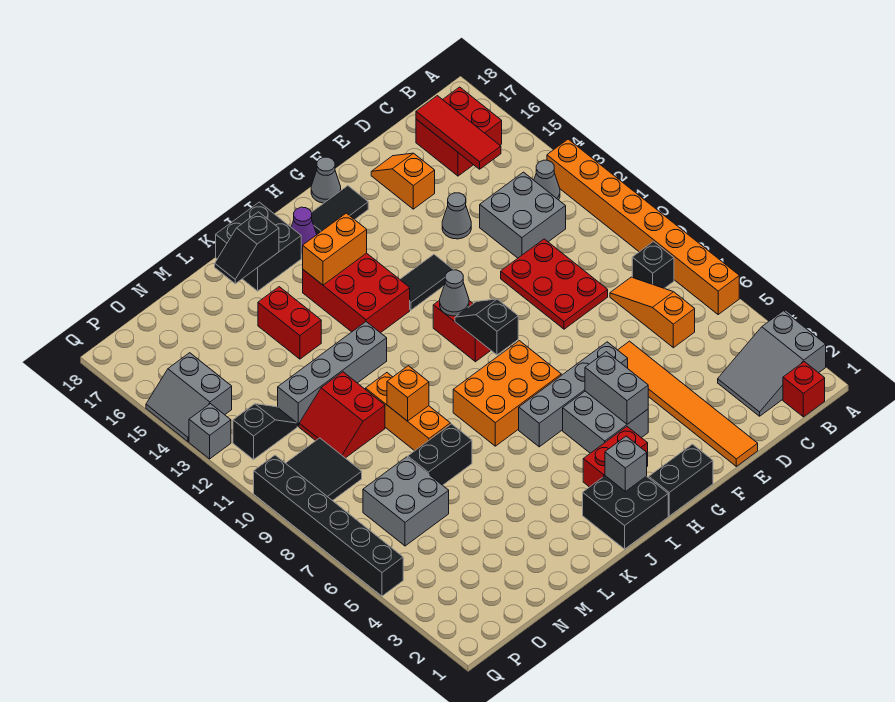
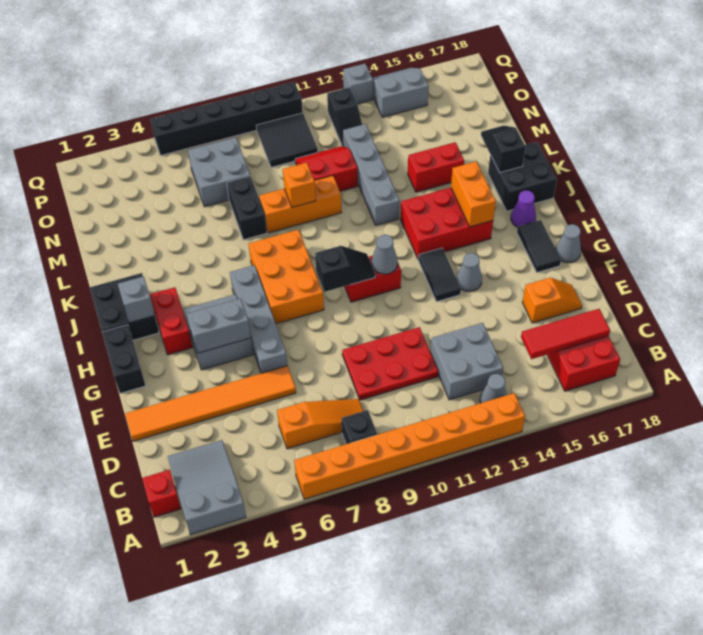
grey cone E14 level 1 -> grey cone G14 level 1

